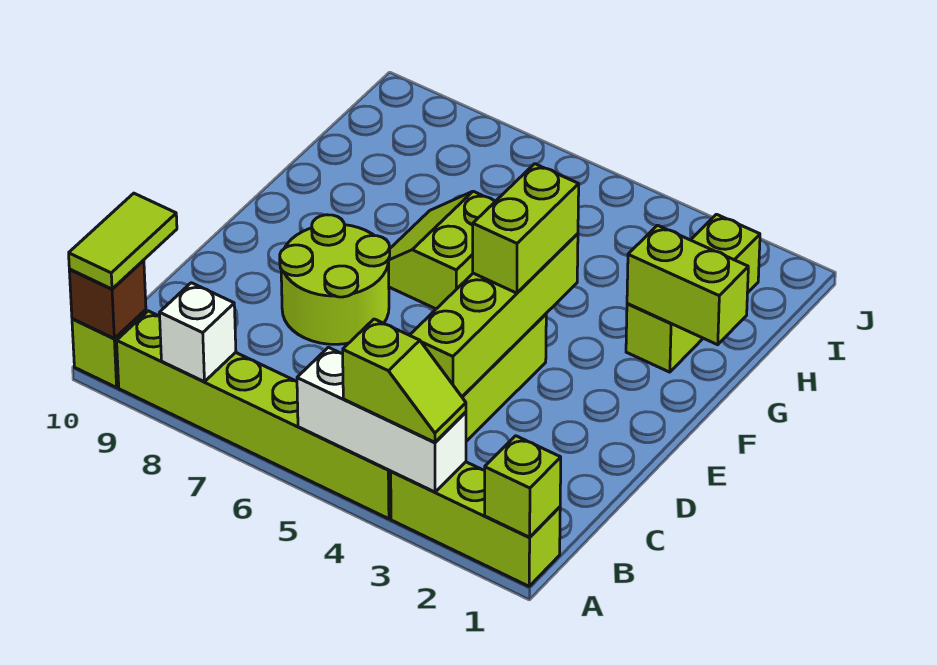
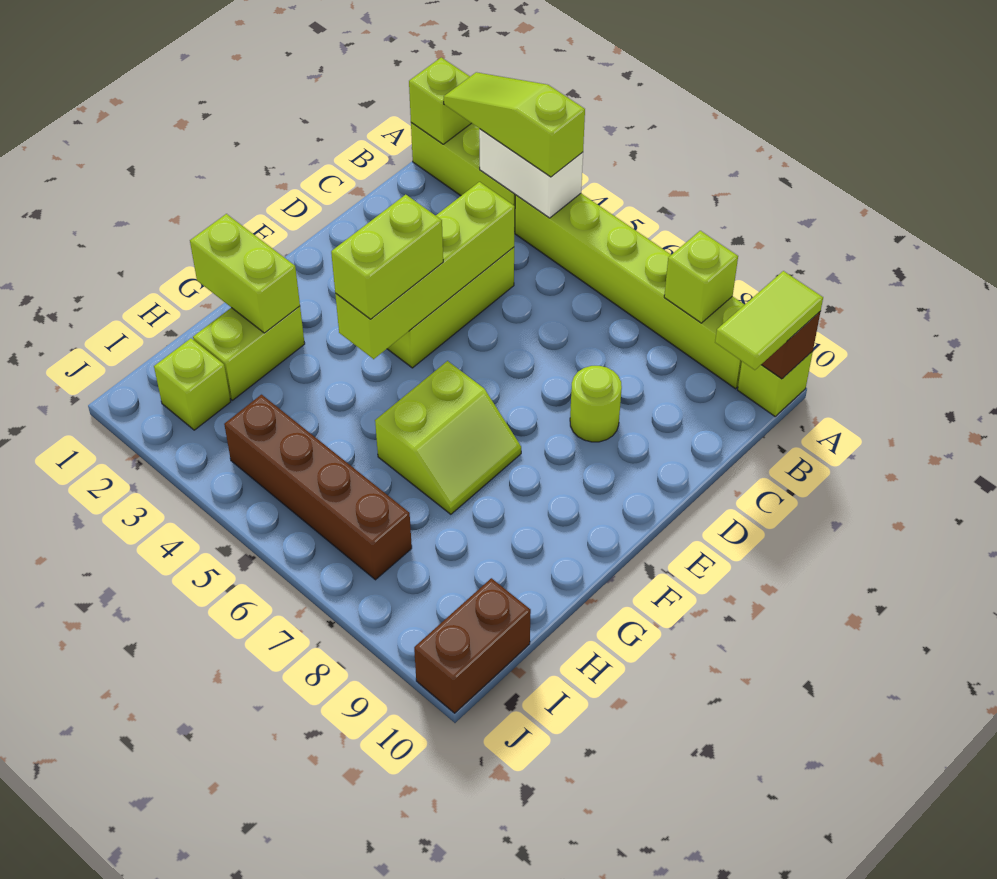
white brick A3:A5 level 2 -> white brick A3:A4 level 2
lime slope A3:A4 level 3 top 4 -> lime slope A2:A4 level 3 top 4
white brick A8 level 2 -> lime brick A8 level 2
lime round brick D7:E8 level 1 -> lime round brick D8 level 1
none -> brown brick I4:I7 level 1
none -> brown brick I10:J10 level 1

